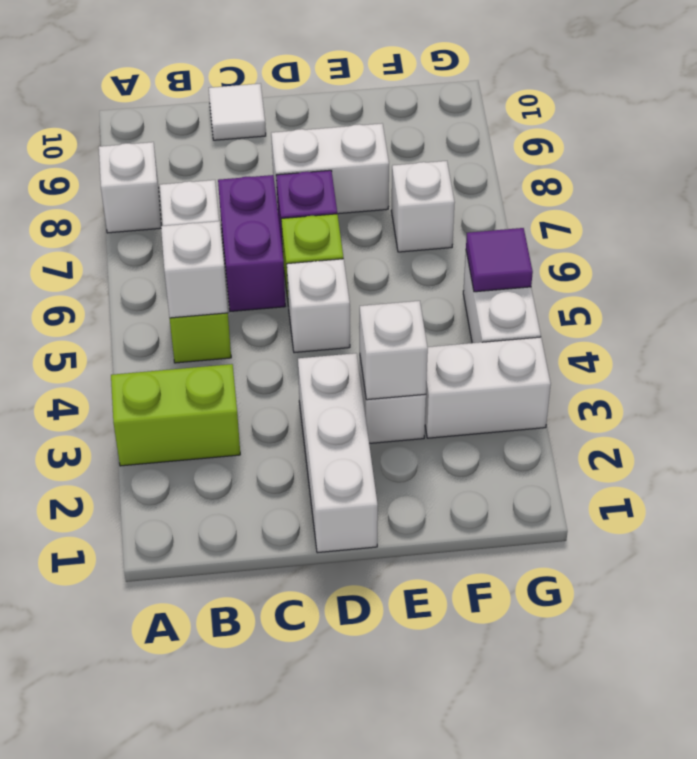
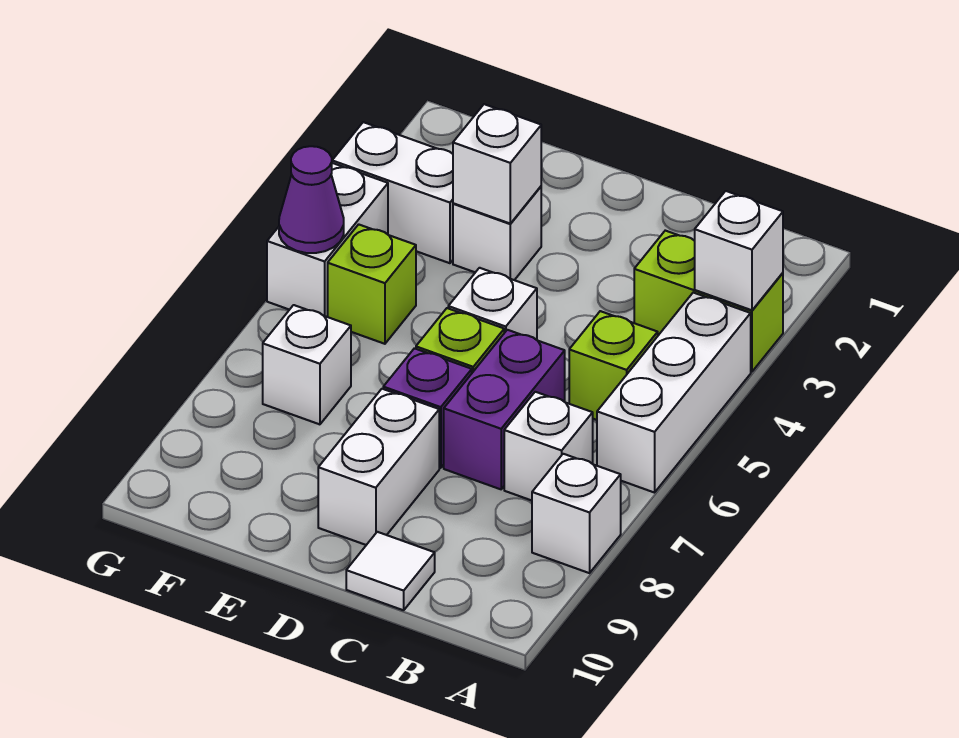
white brick B5 level 2 -> white brick A3 level 2
white brick D1:D3 level 1 -> white brick A4:A6 level 1
white brick D8:E8 level 1 -> white brick D8:D9 level 1
none -> lime brick F5 level 1
purple tile G5 level 2 -> purple cone G5 level 2

